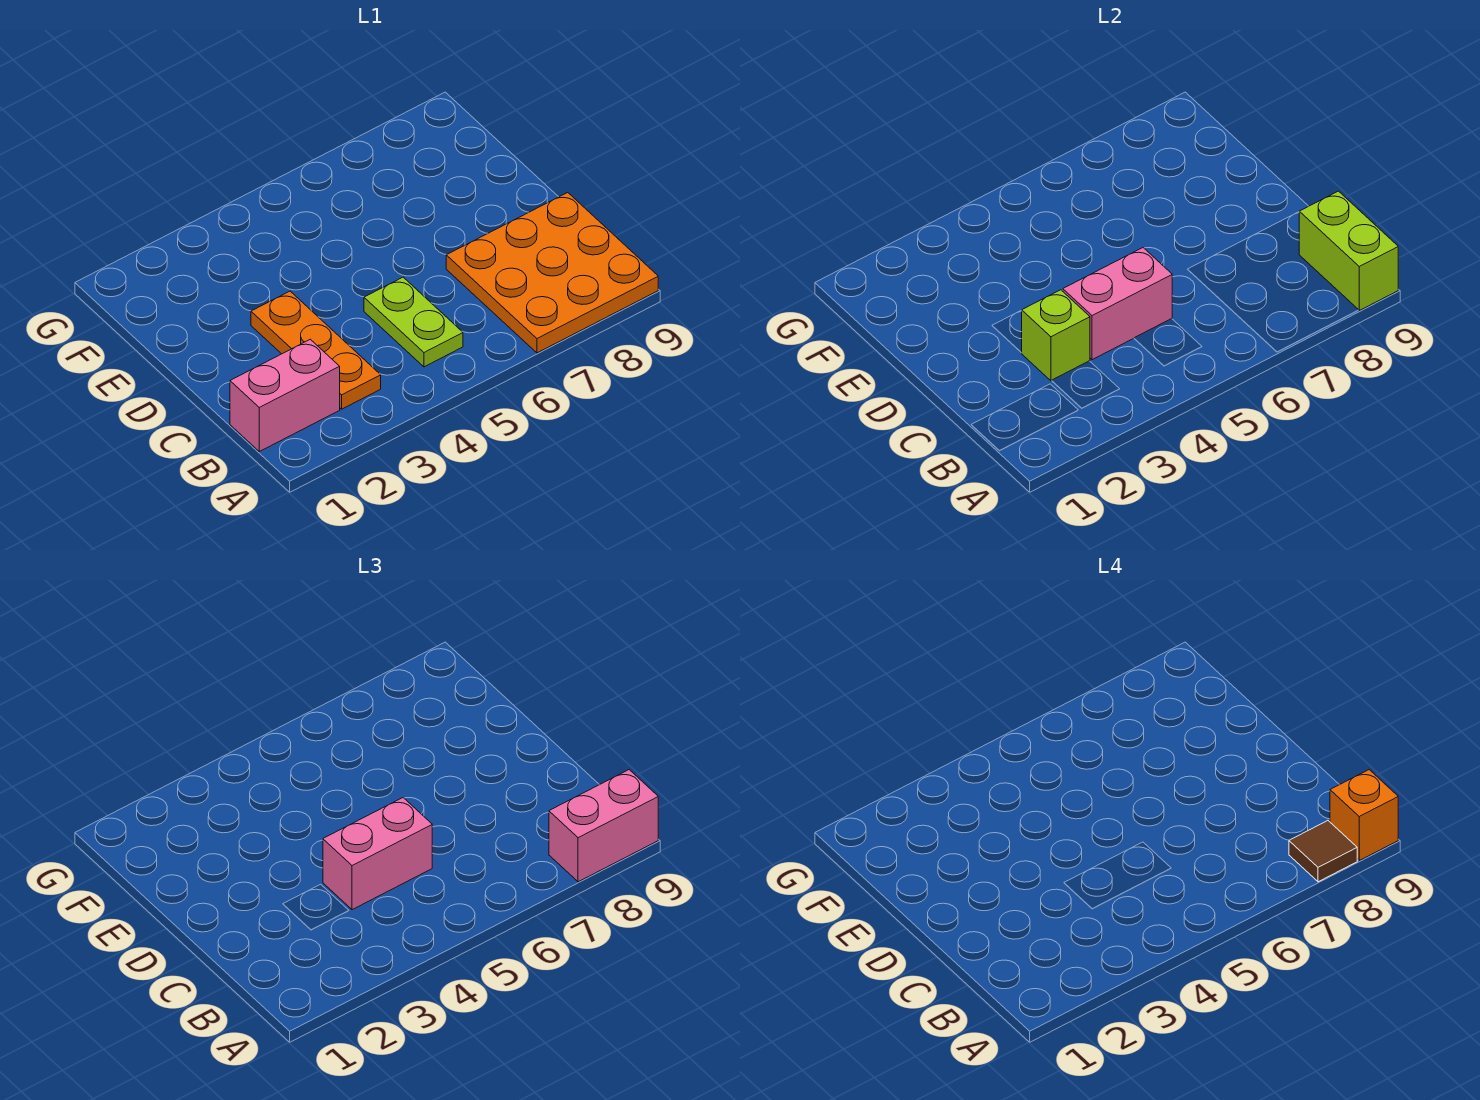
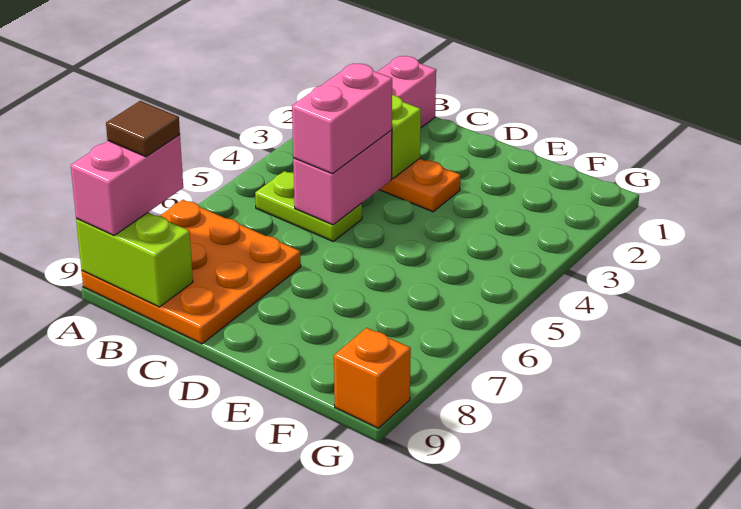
orange brick A9 level 4 -> orange brick G9 level 1

